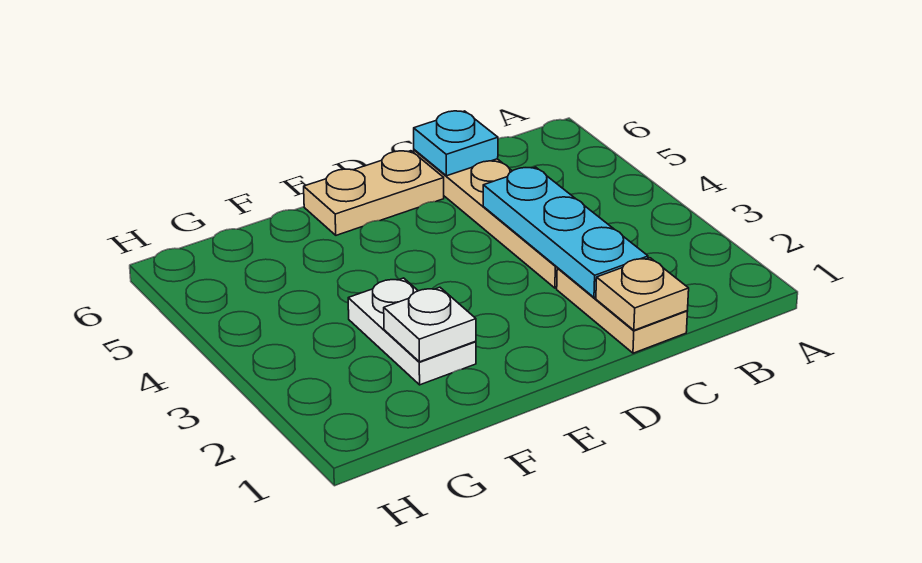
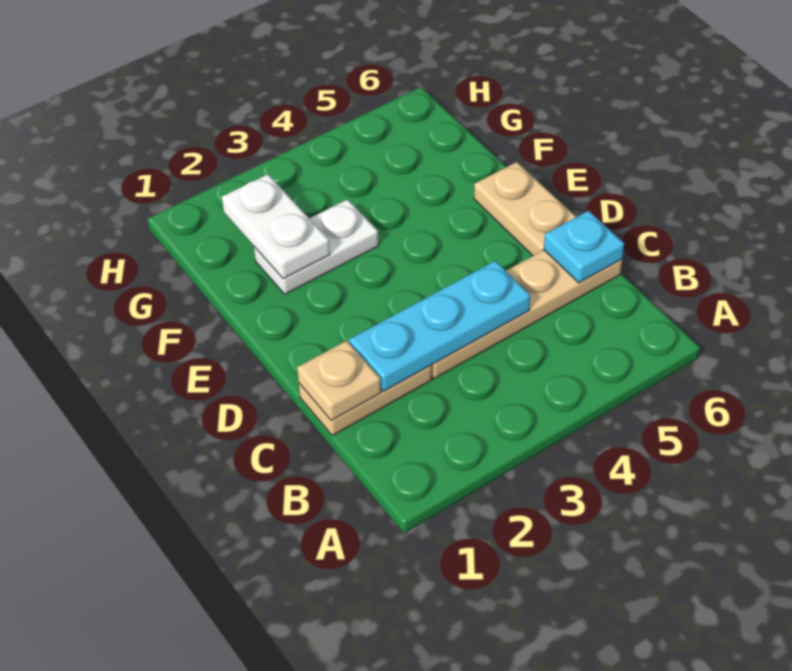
white plate F2 level 2 -> white plate F2:G2 level 2

